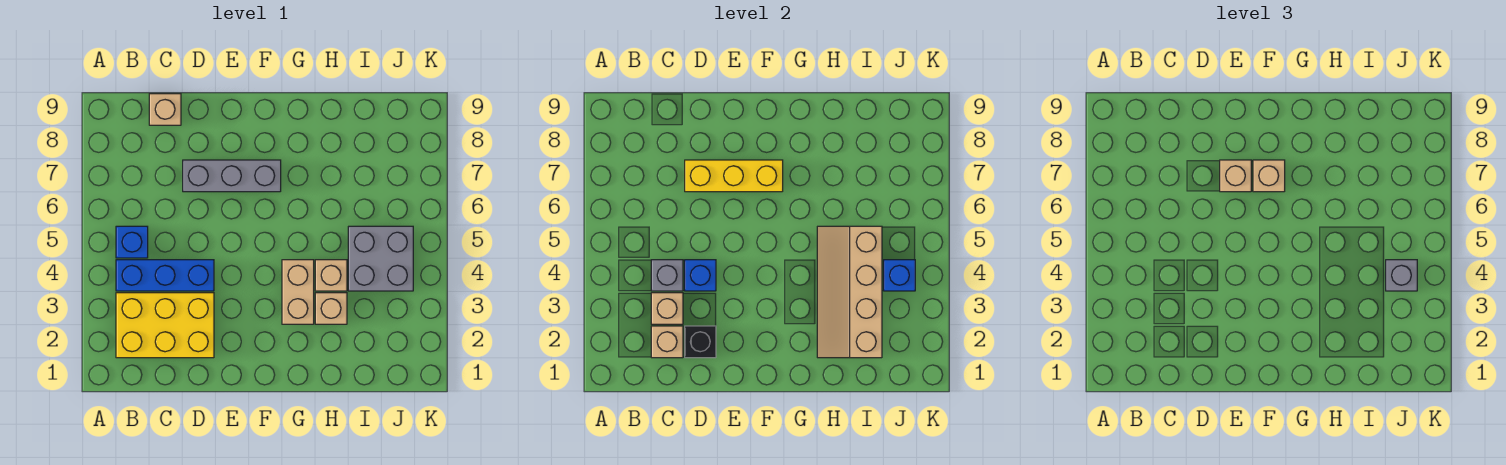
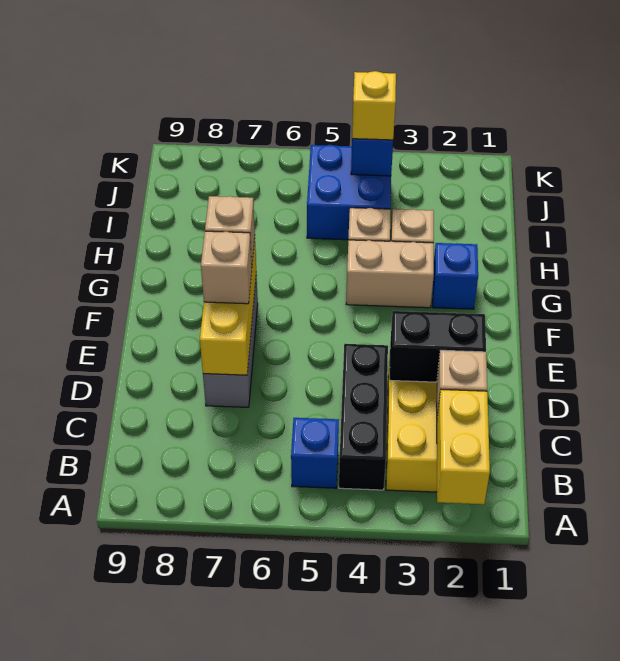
none -> yellow brick A2:B2 level 2
blue brick B4:D4 level 1 -> black brick B4:D4 level 1
tan brick C3 level 2 -> none
grey brick C4 level 2 -> none
tan brick C9 level 1 -> none
black brick D2 level 2 -> black brick D2:D3 level 2
blue brick D4 level 2 -> blue brick G2 level 1
tan slope H2:I5 level 2 top I -> none
grey brick I4:J5 level 1 -> blue brick I4:J5 level 1
grey brick J4 level 3 -> yellow brick J4 level 3

